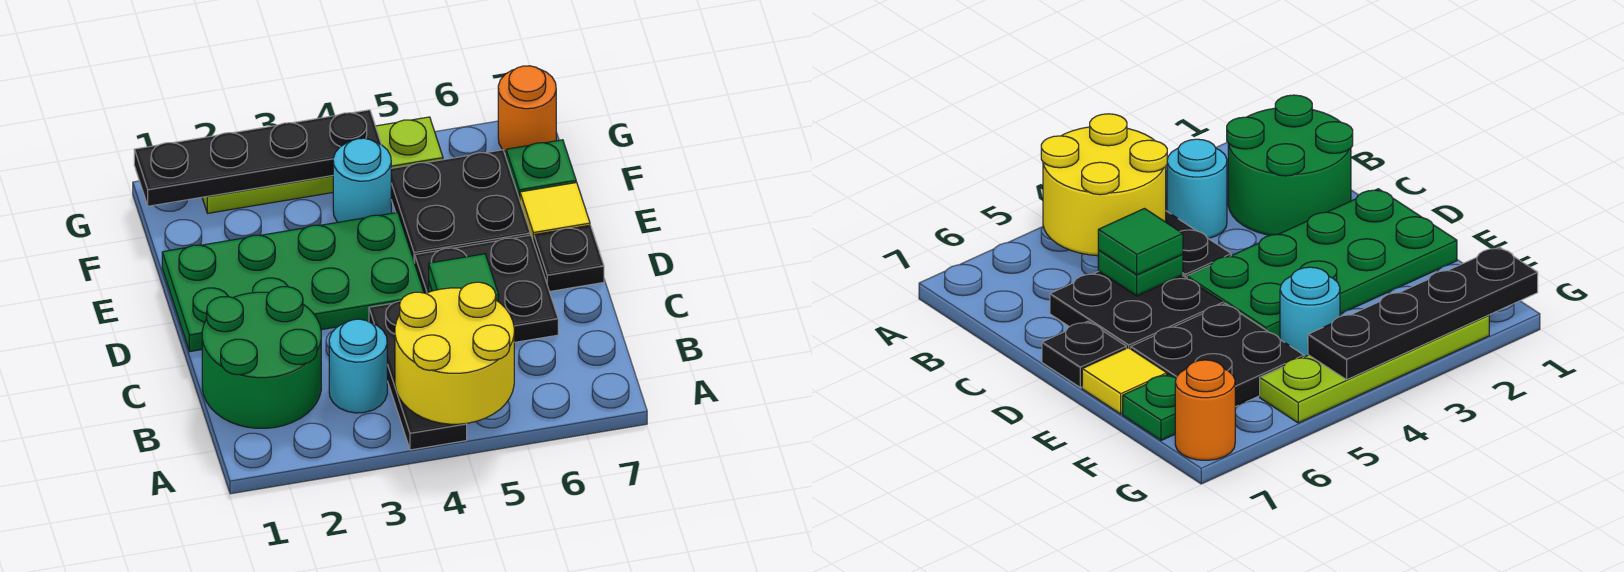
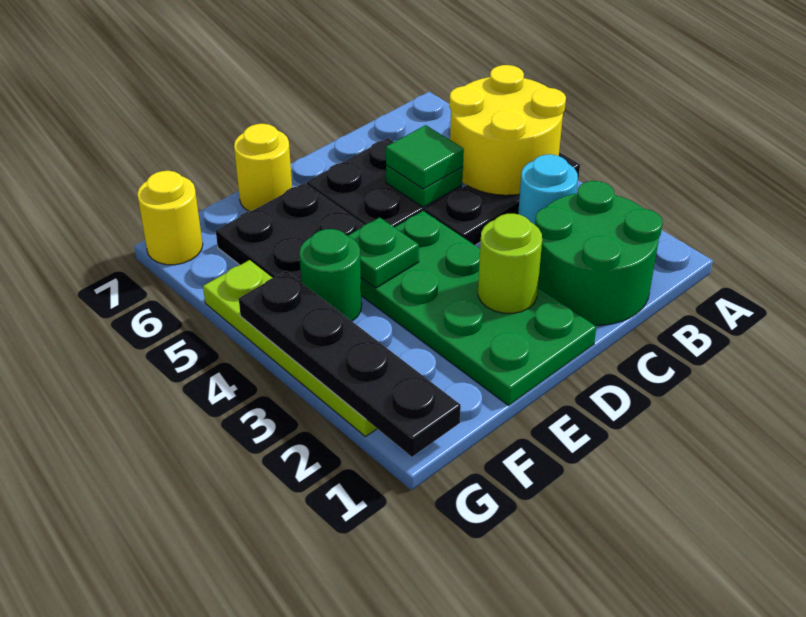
none -> lime round brick D2 level 2
black plate D7 level 1 -> none
yellow tile E7 level 1 -> yellow round brick E7 level 1
cyan round brick F4 level 1 -> green round brick F4 level 1
green plate F7 level 1 -> green plate E4 level 2
orange round brick G7 level 1 -> yellow round brick G7 level 1

